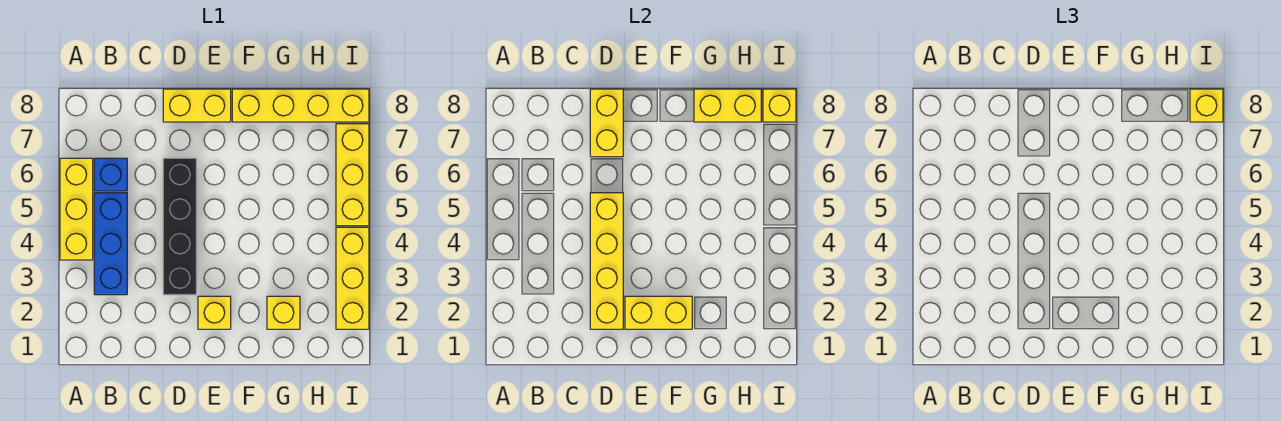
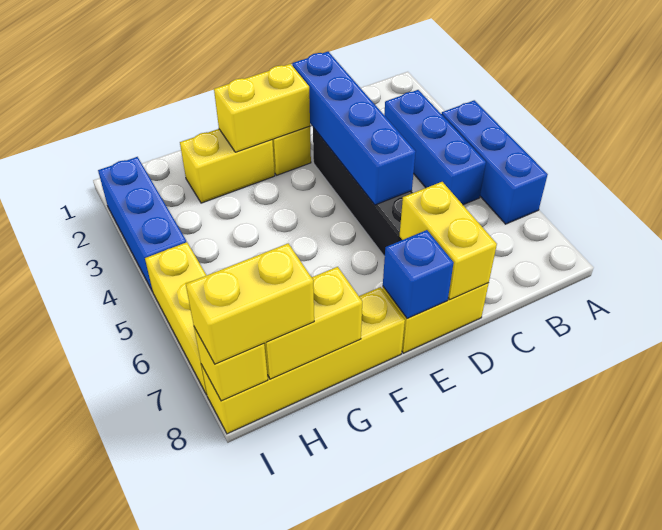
yellow brick A4:A6 level 1 -> blue brick A4:A6 level 1
blue brick B6 level 1 -> blue brick E8 level 2
yellow brick D2:D5 level 2 -> blue brick D2:D5 level 2
yellow brick G2 level 1 -> yellow brick F2:G2 level 1
yellow brick I2:I4 level 1 -> blue brick I2:I4 level 1
yellow brick I8 level 3 -> yellow brick H8:I8 level 3

